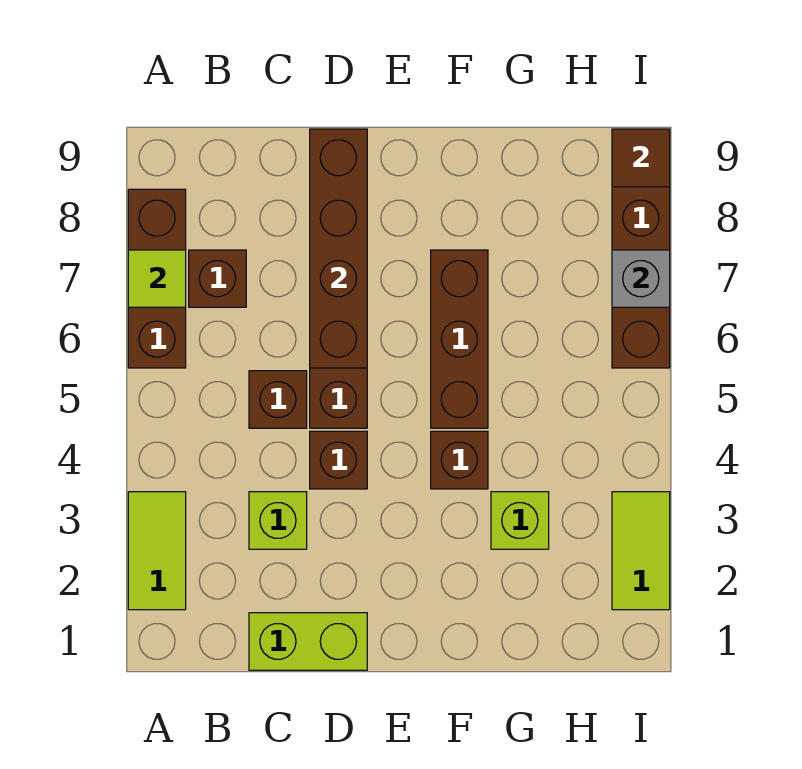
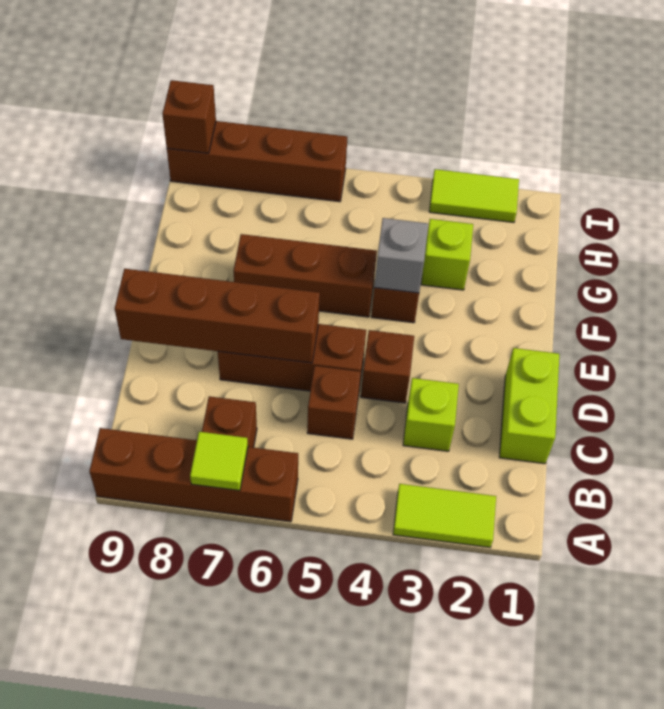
brown brick A6:A8 level 1 -> brown brick A6:A9 level 1
grey brick I7 level 2 -> grey brick F4 level 2
brown tile I9 level 2 -> brown brick I9 level 2

